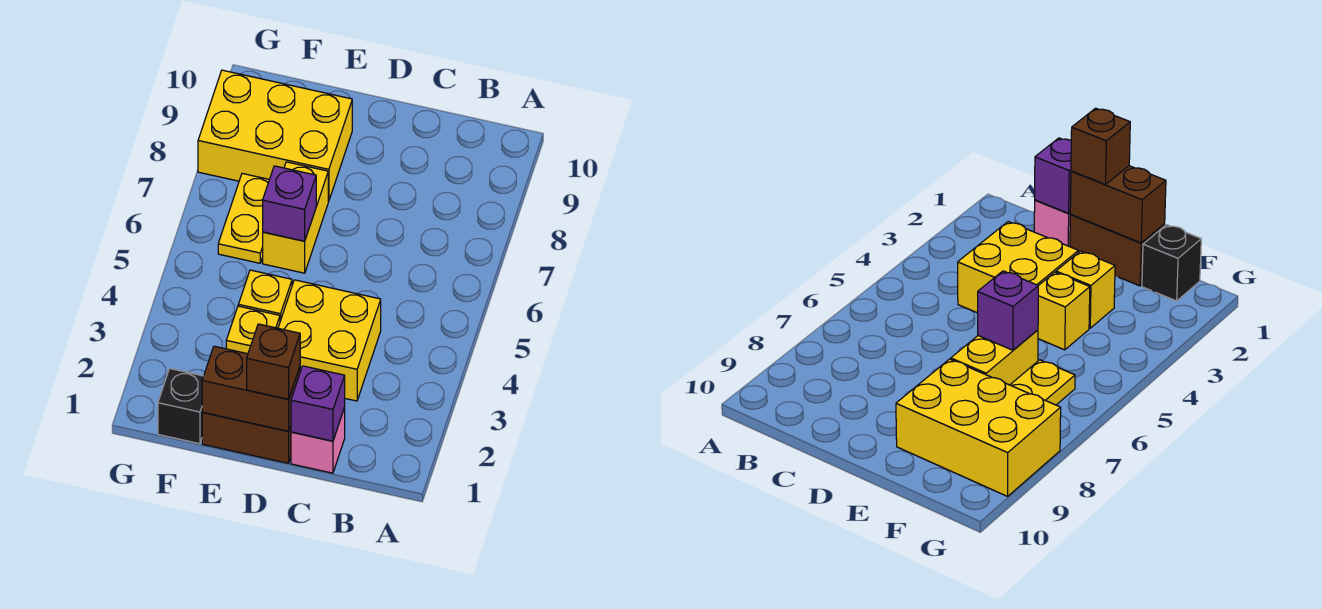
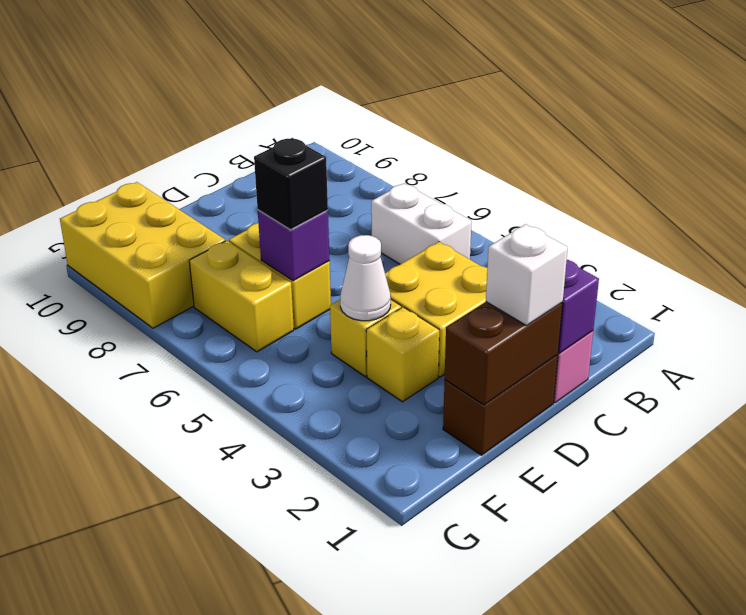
none -> white brick B5:B6 level 1
brown brick D1 level 3 -> white brick D1 level 3
none -> white cone E4 level 2
yellow brick E8:G9 level 1 -> yellow brick F8:G10 level 1
black brick F1 level 1 -> black brick E6 level 3
yellow plate F6:F7 level 1 -> yellow brick F6:F7 level 1

